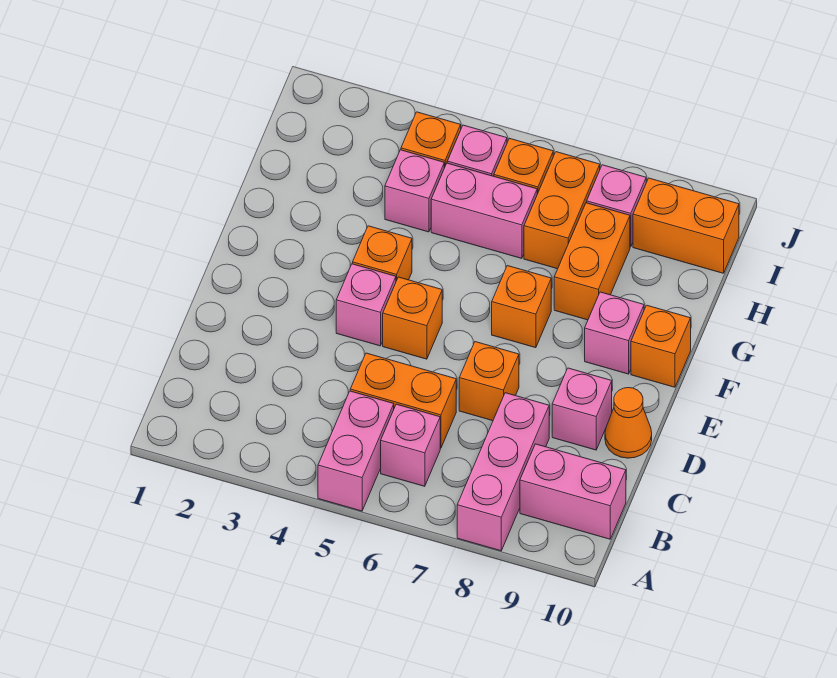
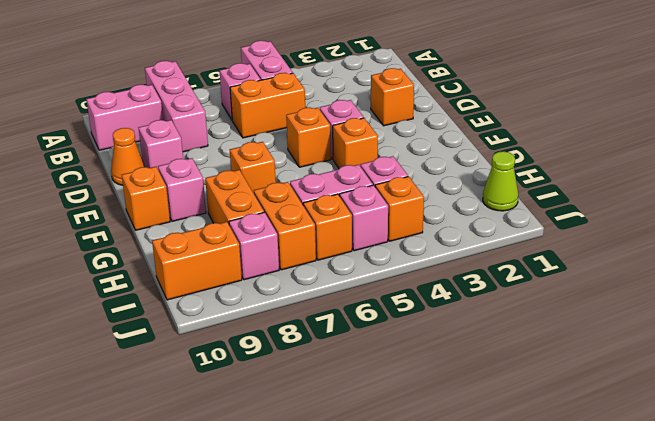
orange brick D7 level 1 -> orange brick D2 level 1
none -> lime cone I1 level 1

